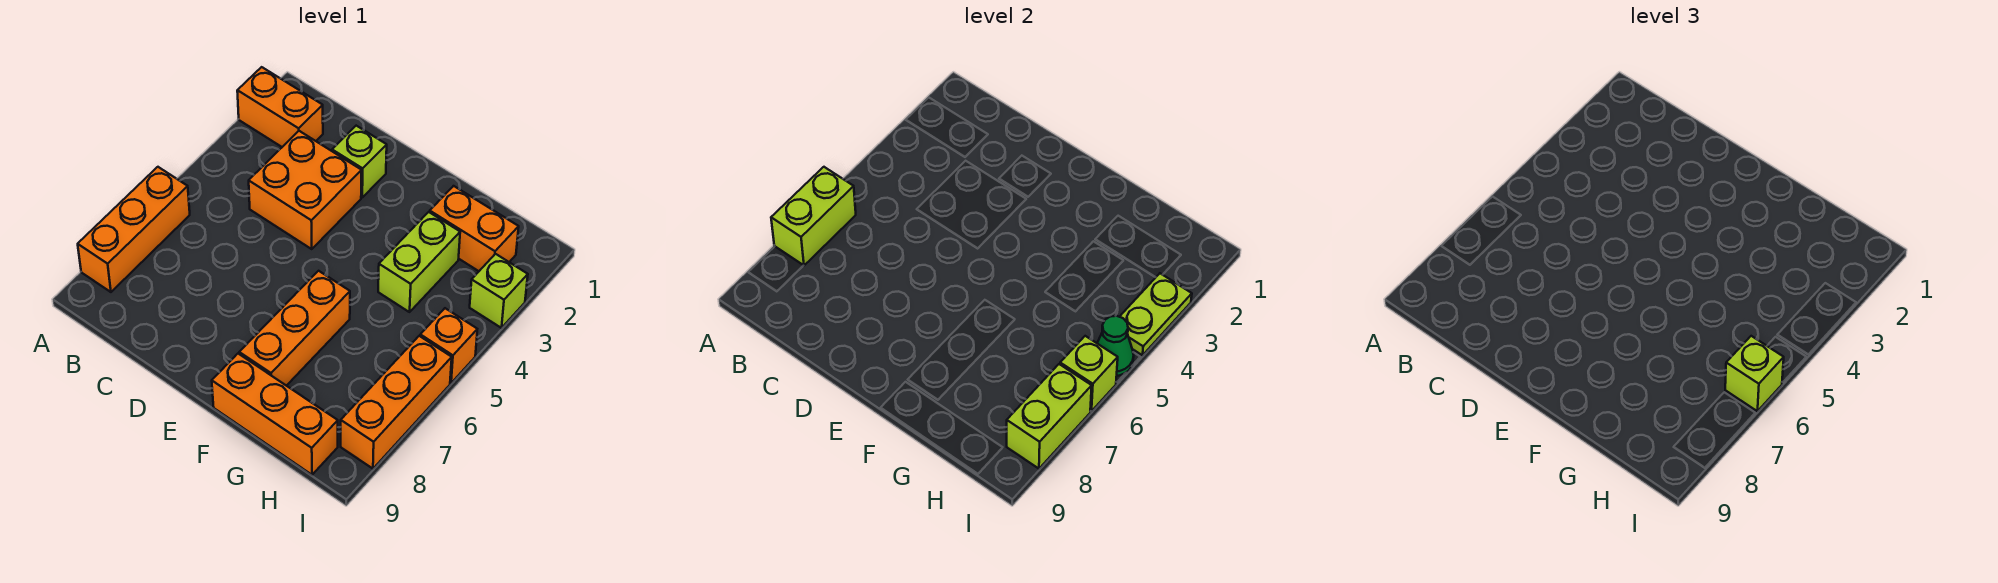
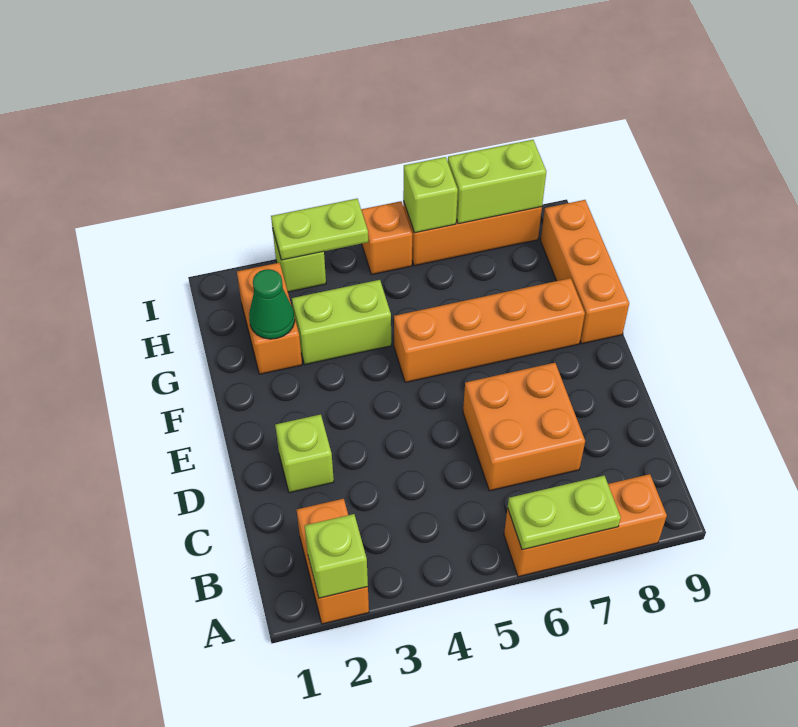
lime brick A6:A7 level 2 -> lime plate A6:A7 level 2
orange brick C3:D4 level 1 -> orange brick C6:D7 level 1
orange brick F6:F8 level 1 -> orange brick F5:F8 level 1
green cone I5 level 2 -> green cone G2 level 2
lime brick I6 level 3 -> lime brick A2 level 2

